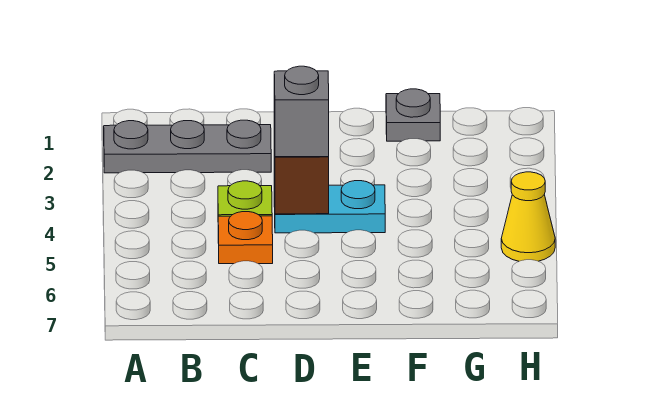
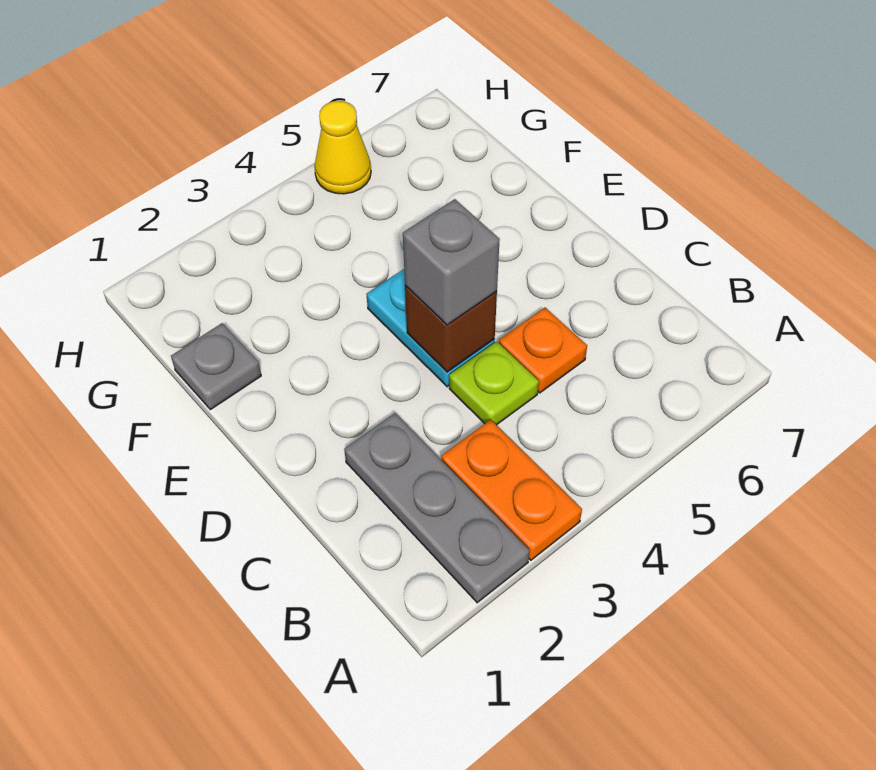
none -> orange plate A3:B3 level 1

